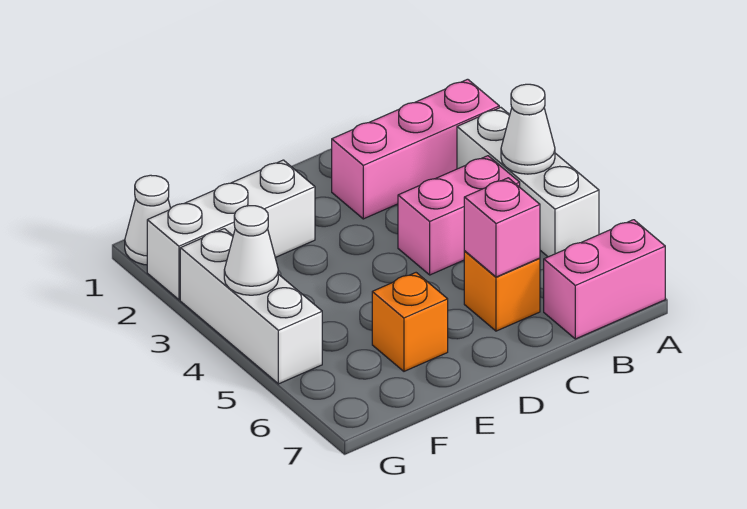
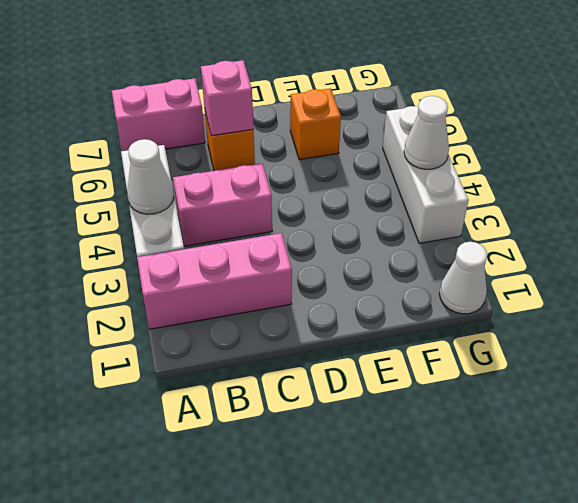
white brick E2:G2 level 1 -> none

